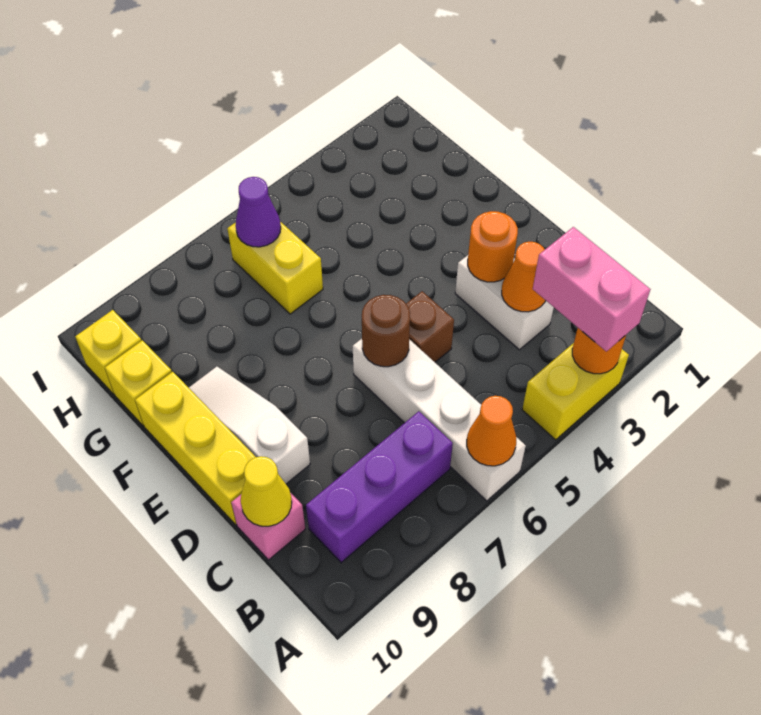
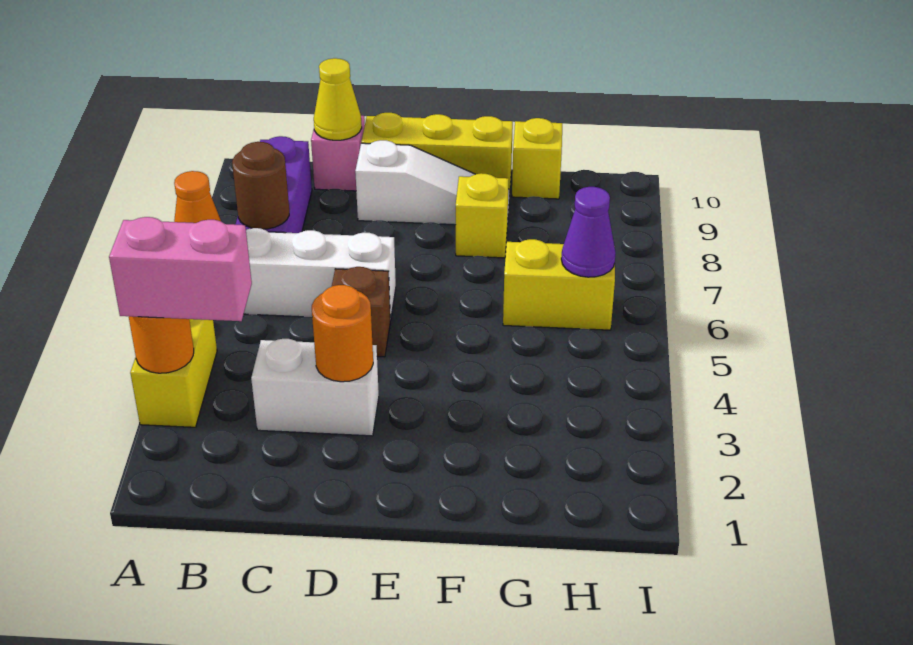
orange cone C3 level 2 -> none
brown round brick D6 level 2 -> brown round brick B7 level 2
yellow brick H10 level 1 -> yellow brick F8 level 1

